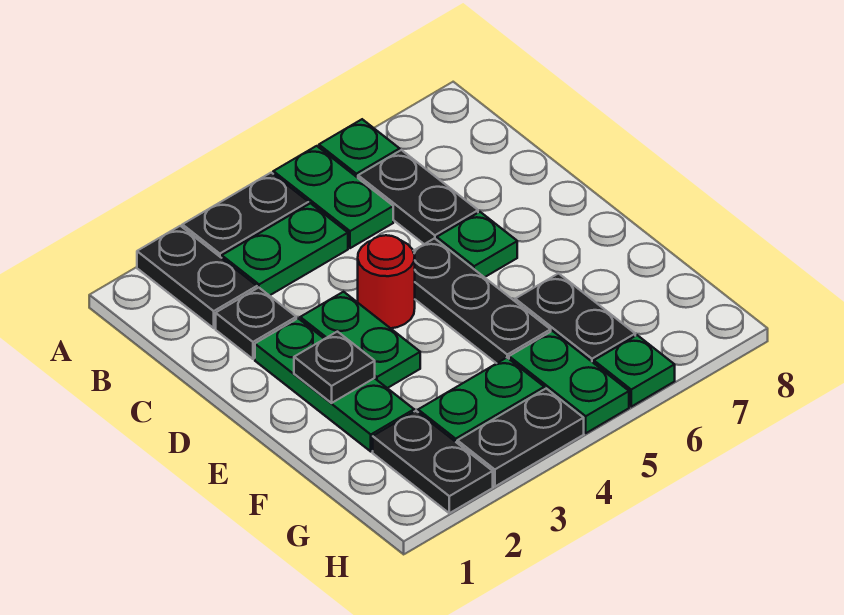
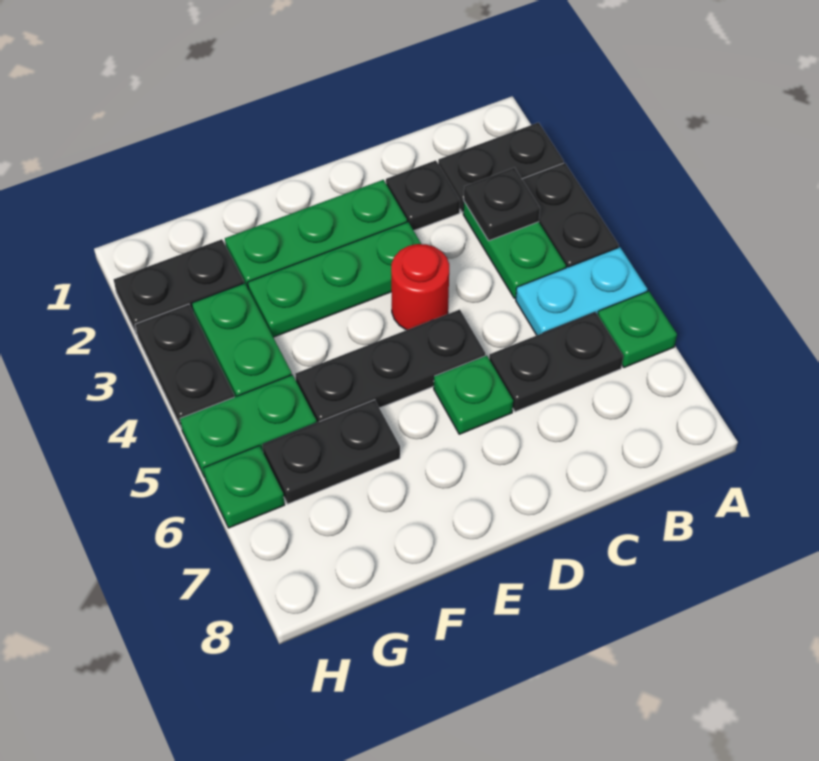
green plate A5:B5 level 1 -> cyan plate A5:B5 level 1
green plate D3:E3 level 1 -> green plate D3:F3 level 1
black plate E2 level 2 -> black plate B3 level 2

